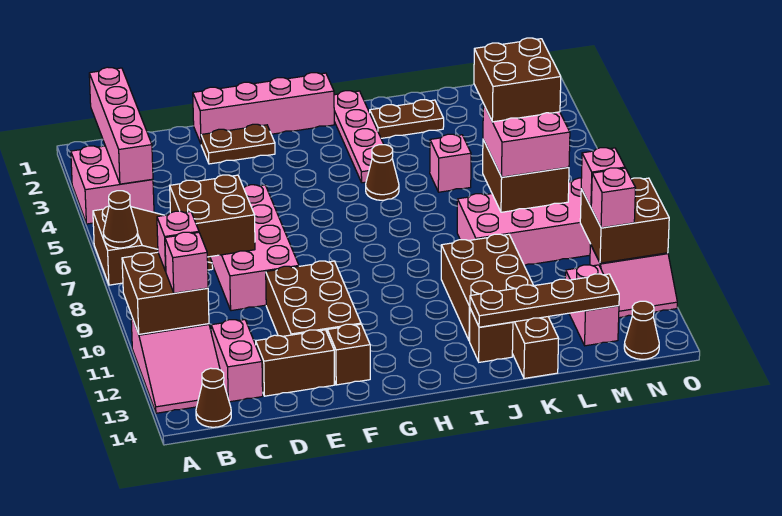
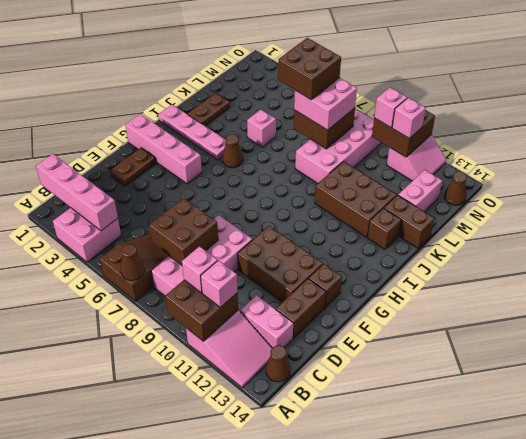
pink brick D6:E9 level 1 -> pink brick B8:E9 level 1
pink brick E1:H1 level 1 -> pink brick G1:G4 level 1
brown plate J13:M13 level 2 -> none
pink brick M12:M13 level 1 -> pink brick L13:M13 level 1

